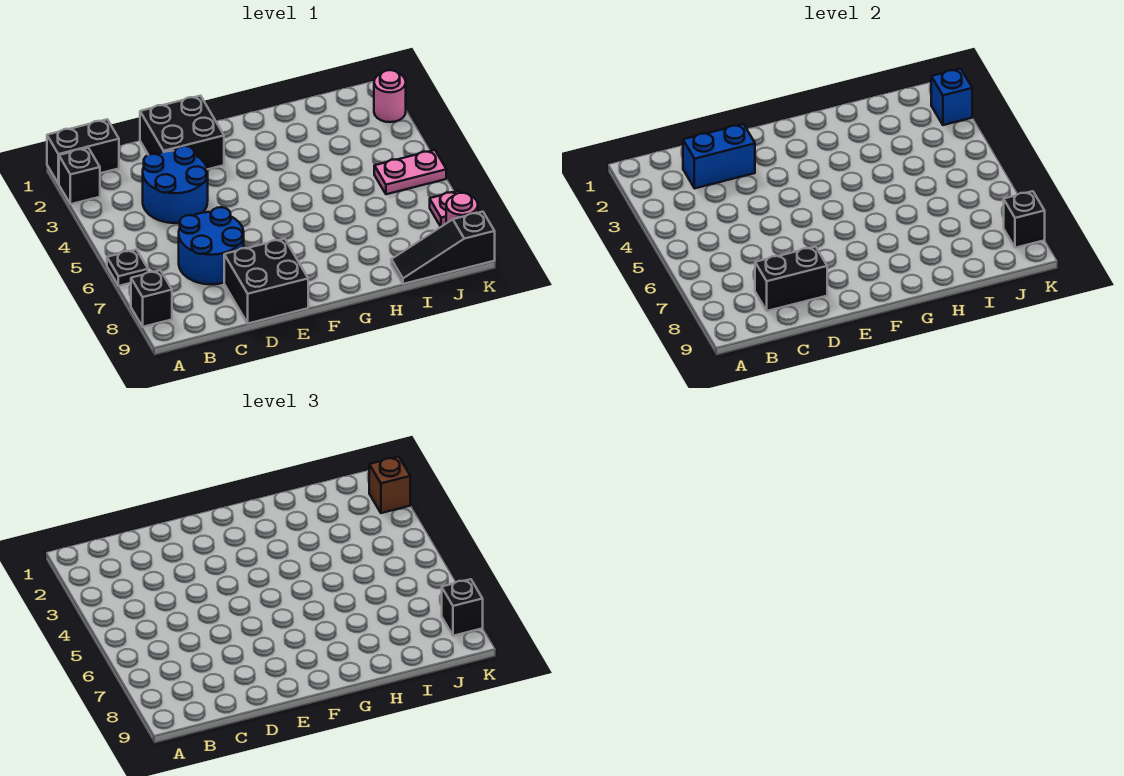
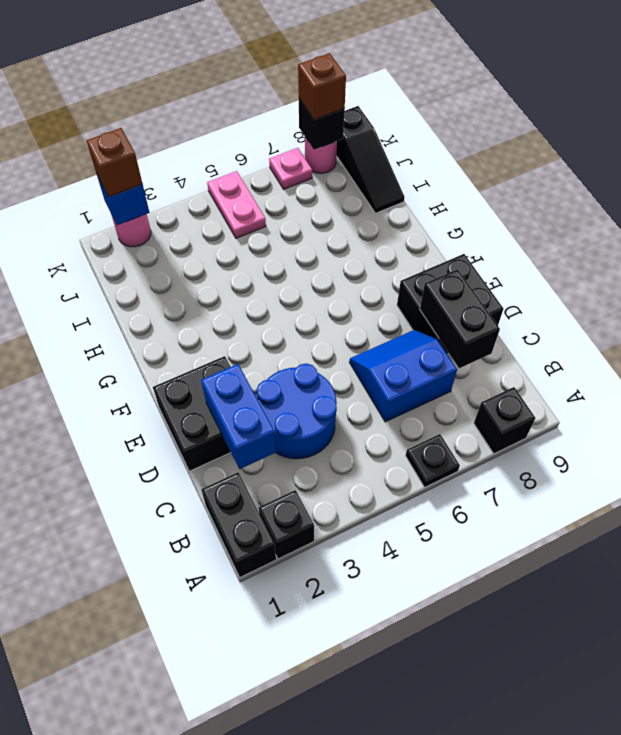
blue round brick C6:D7 level 1 -> blue slope C6:D7 level 1 top C
black brick K8 level 3 -> brown brick K8 level 3

